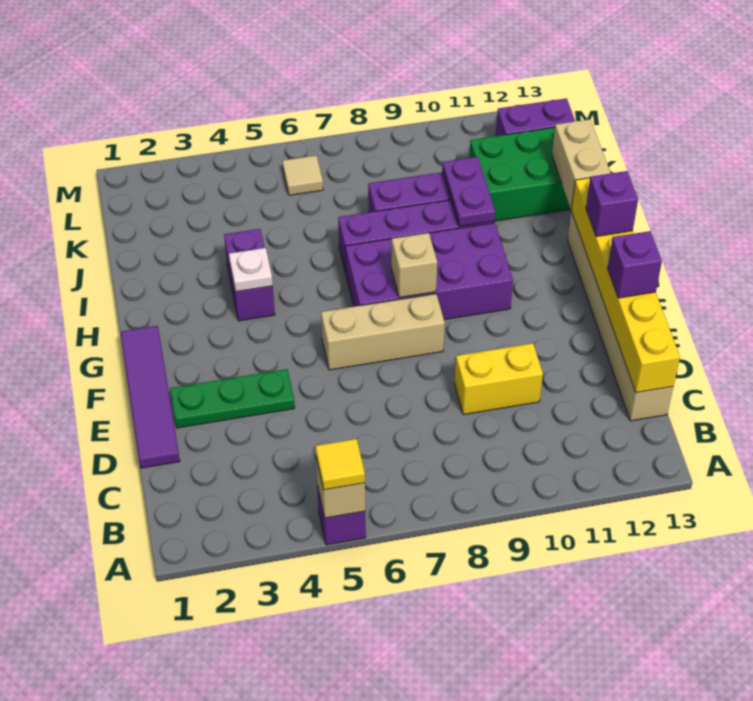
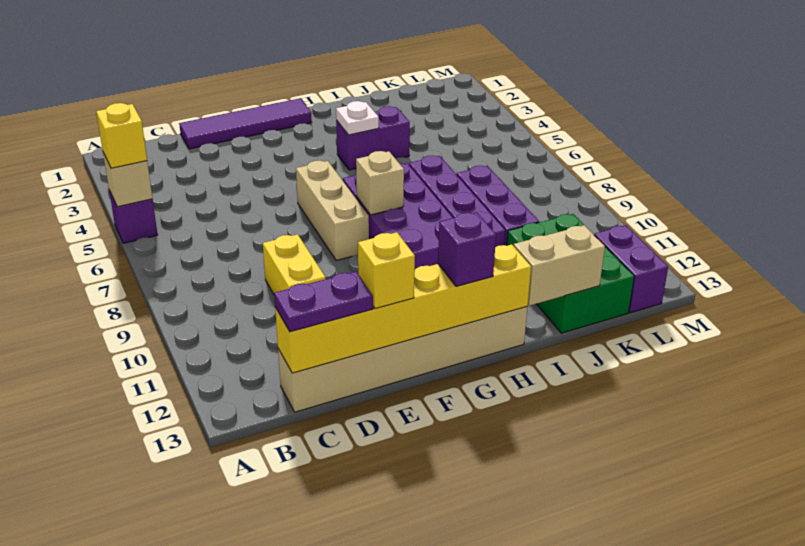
yellow tile A5 level 3 -> yellow brick A5 level 3
green plate E2:E4 level 1 -> none
purple brick E13 level 3 -> yellow brick E13 level 3
purple plate I10:J10 level 2 -> purple plate C13:D13 level 3
tan tile L6 level 1 -> none

